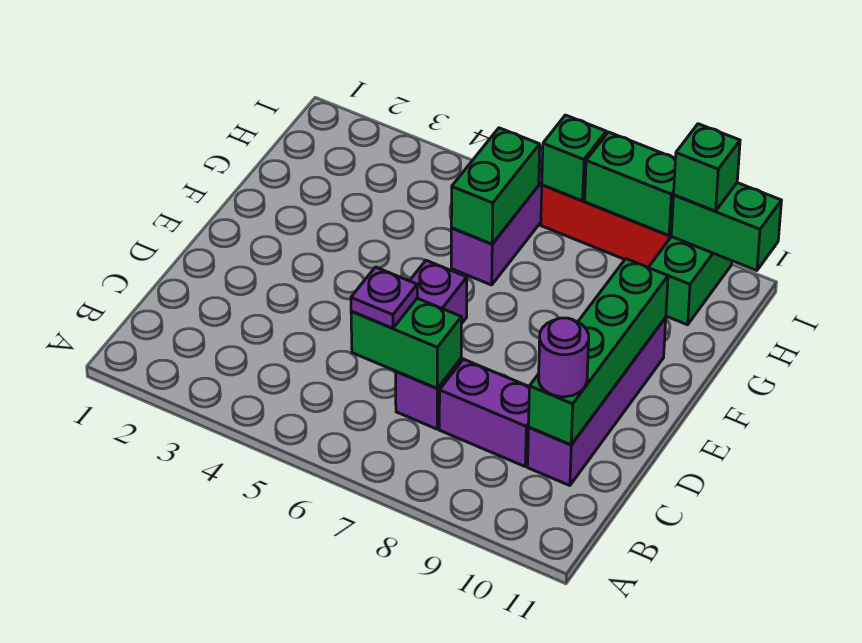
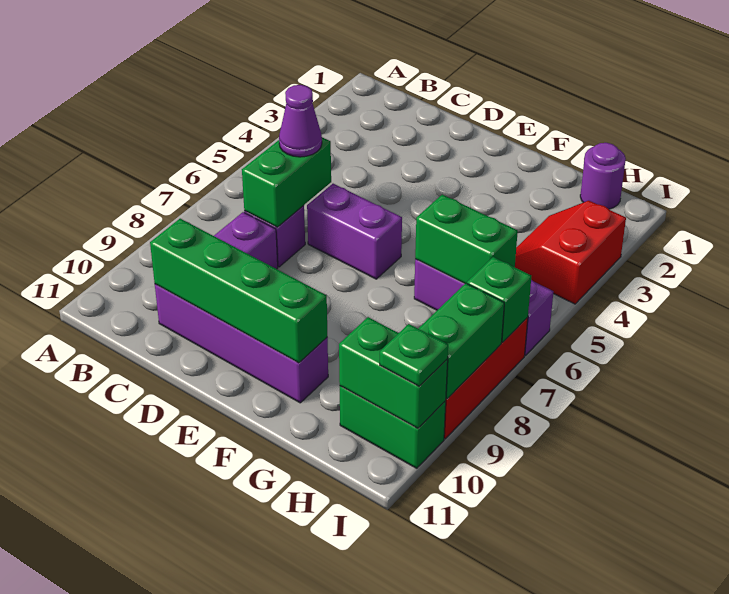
purple plate C6 level 3 -> purple cone C6 level 3
purple round brick C10 level 3 -> purple round brick H1 level 1
none -> red slope H3:I4 level 1 top I
green brick I10:I11 level 2 -> green brick H10:I10 level 2
green brick I10 level 3 -> green plate I10 level 3

